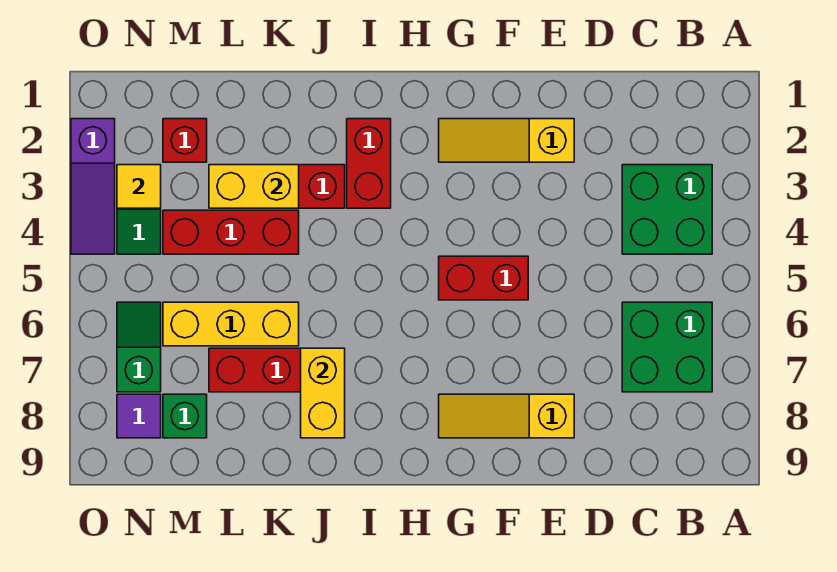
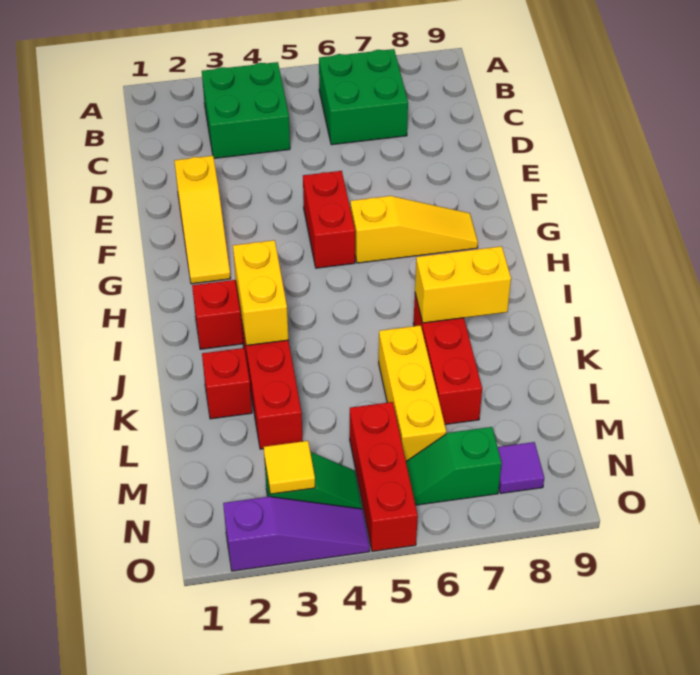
yellow slope E8:G8 level 1 top E -> yellow slope G6:G8 level 1 top 6
yellow brick K3:L3 level 2 -> yellow brick I3:J3 level 2
red brick K4:M4 level 1 -> red brick M5:O5 level 1
red brick M2 level 1 -> red brick K2 level 1
green brick M8 level 1 -> none

